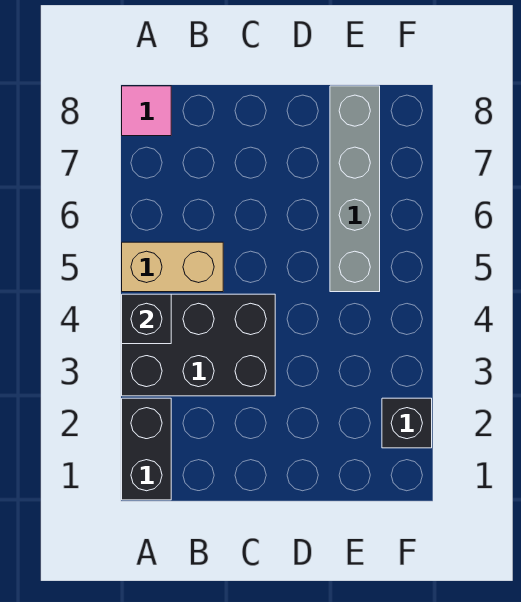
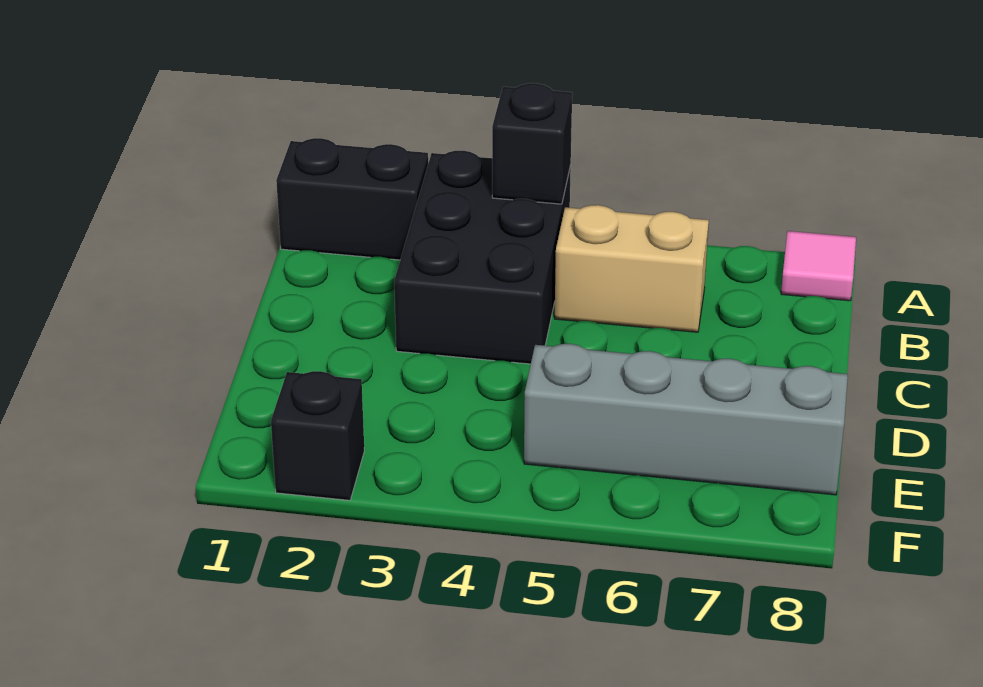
tan brick A5:B5 level 1 -> tan brick B5:B6 level 1

